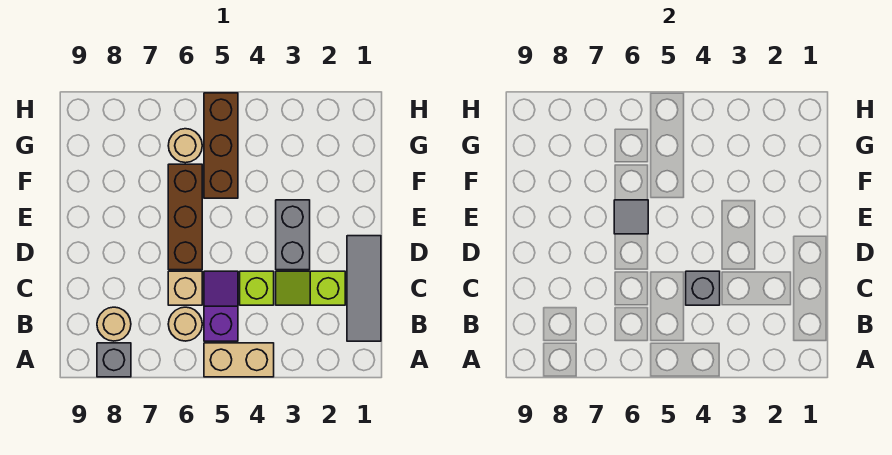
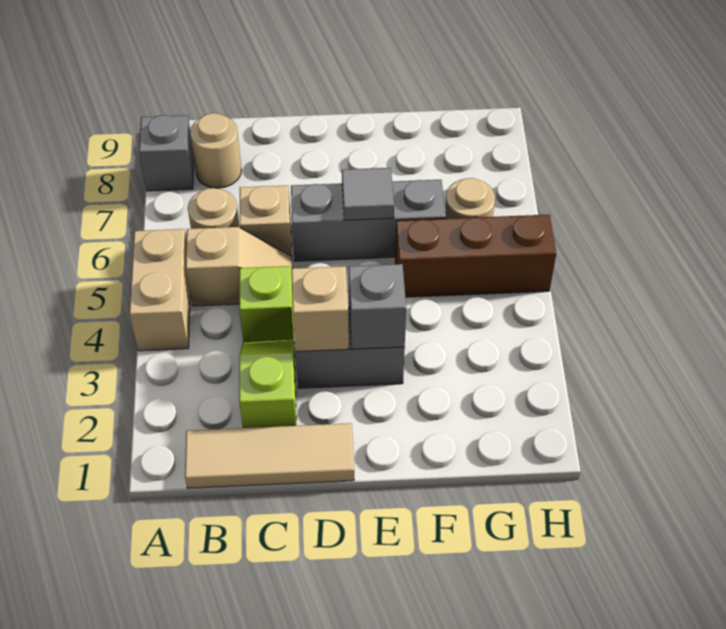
grey tile B1:D1 level 1 -> tan tile B1:D1 level 1
purple slope B5:C5 level 1 top B -> tan slope B5:C5 level 1 top B
grey brick C4 level 2 -> grey brick E3 level 2
none -> tan brick D3 level 2
brown brick D6:F6 level 1 -> grey brick D6:F6 level 1

